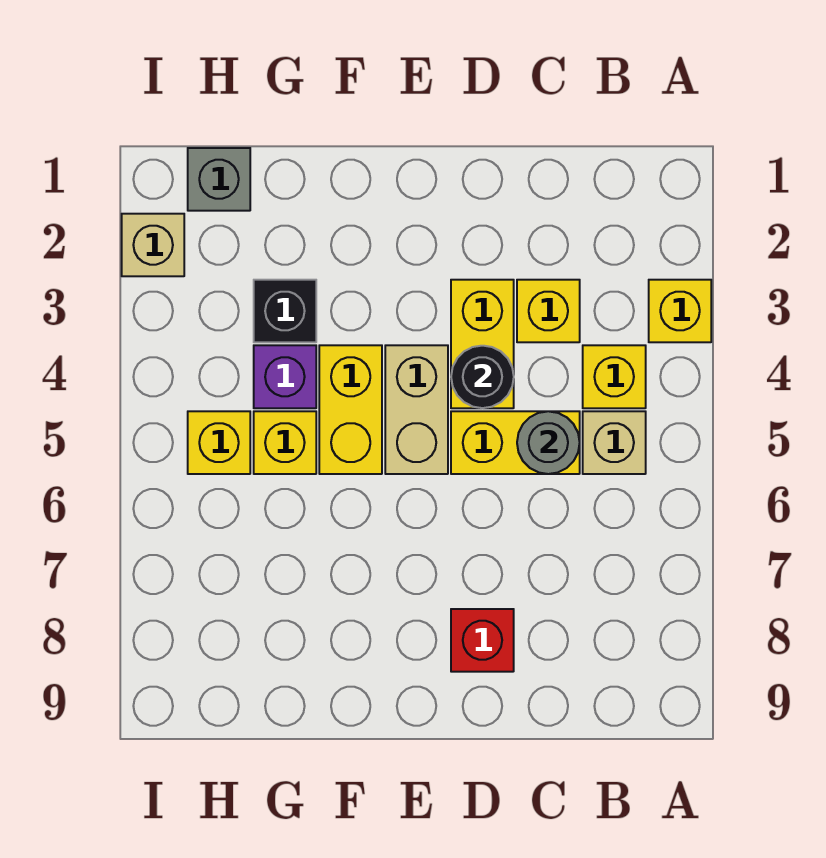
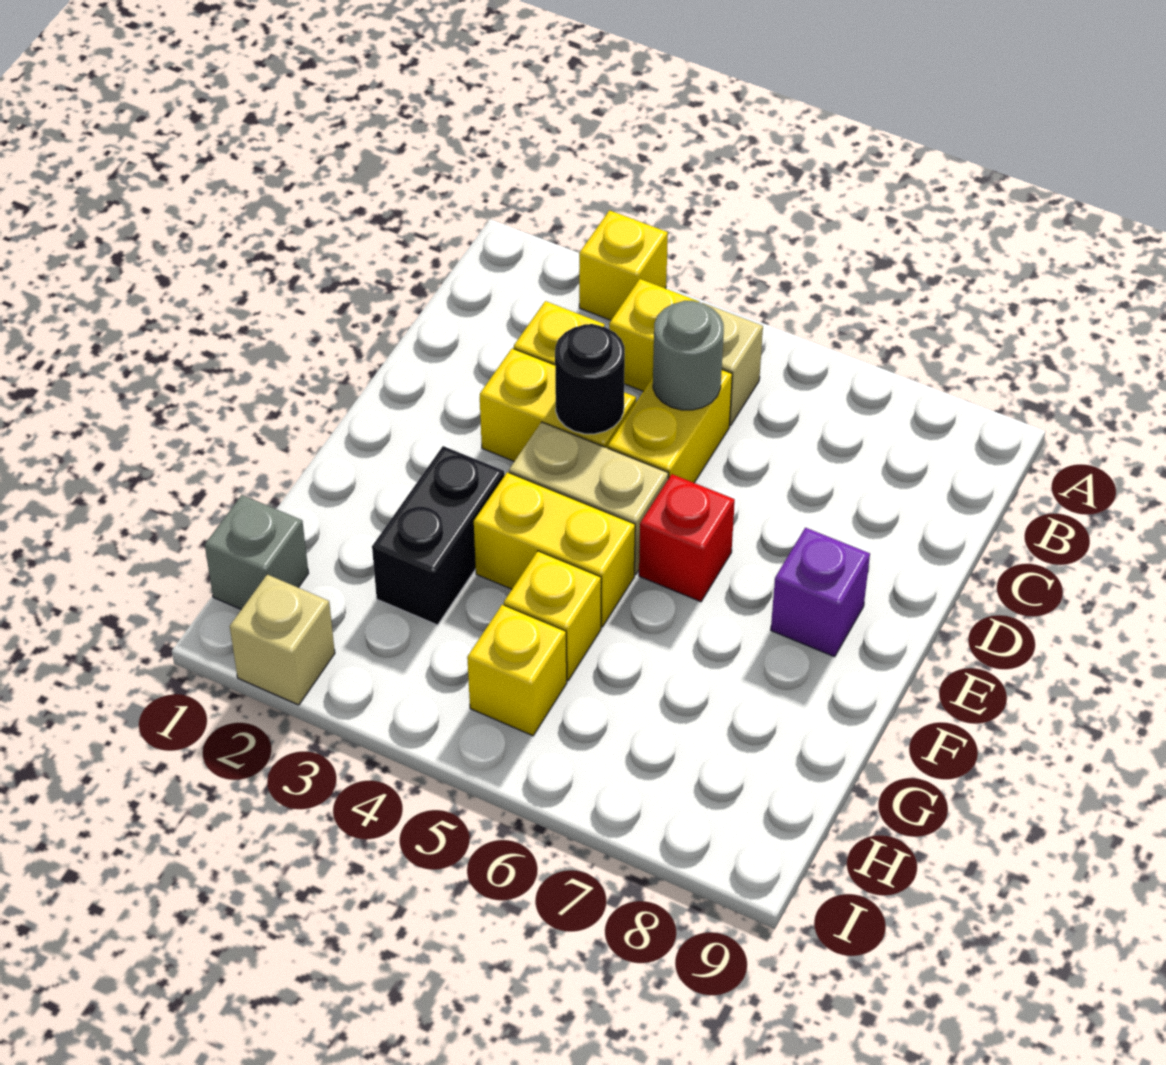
red brick D8 level 1 -> red brick E6 level 1
black brick G3 level 1 -> black brick F3:G3 level 1
purple brick G4 level 1 -> purple brick E8 level 1

